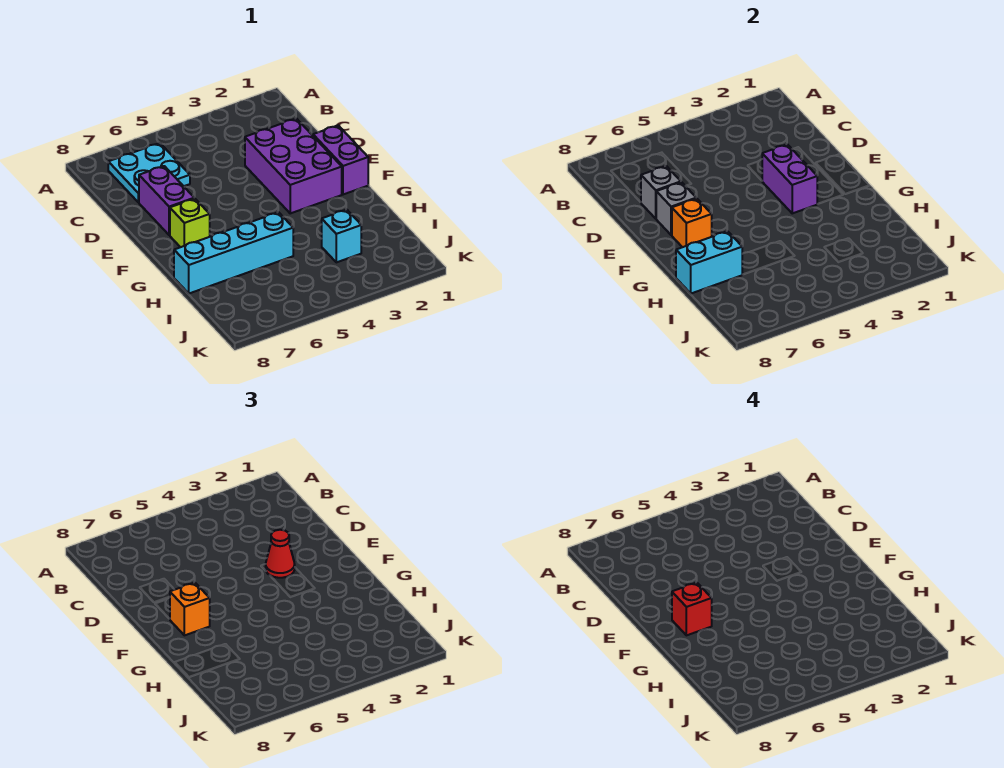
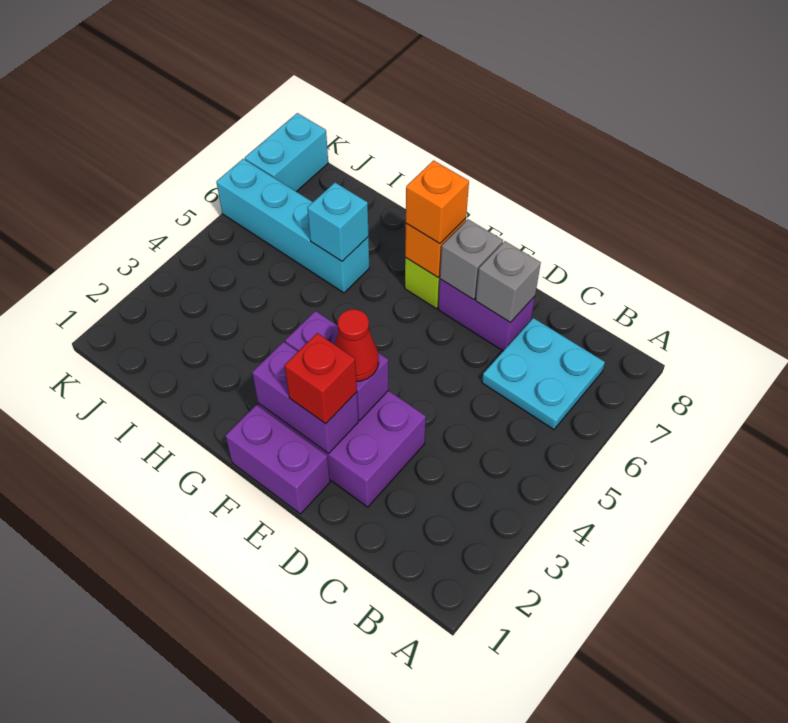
none -> purple brick E2:F2 level 2
red brick F7 level 4 -> red brick E2 level 3
cyan brick H5:H8 level 1 -> cyan brick H6:K6 level 1
cyan brick H7:H8 level 2 -> cyan brick K7:K8 level 1
cyan brick I3 level 1 -> cyan brick H6 level 2

